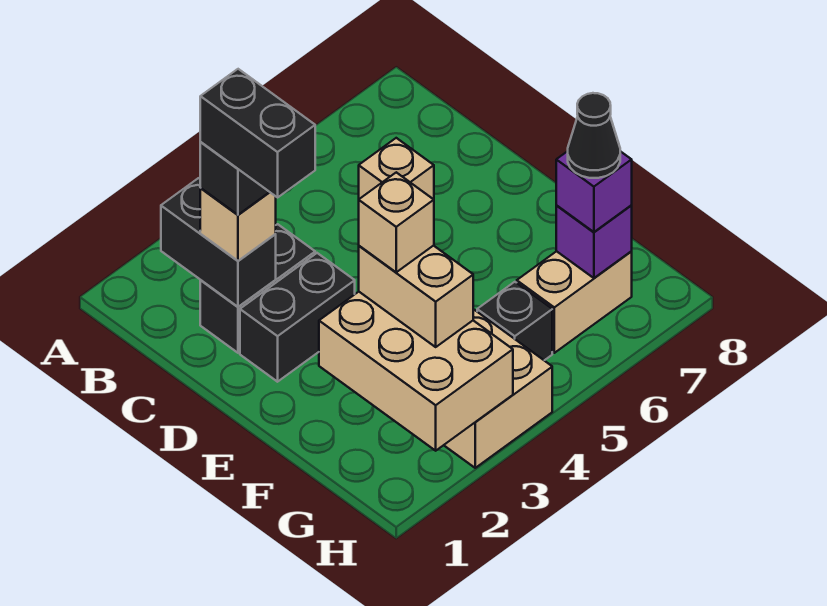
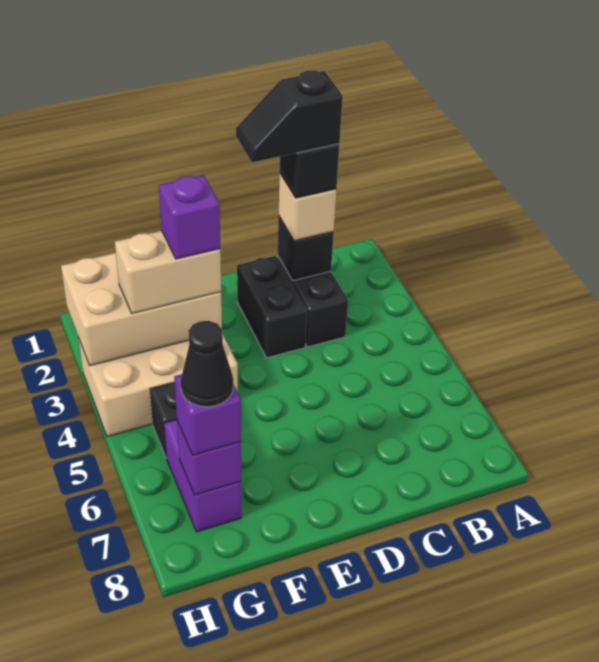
black brick B2:C2 level 2 -> black brick C2 level 2
black brick C2:D2 level 5 -> black slope C2:D2 level 5 top C
tan brick C6 level 1 -> none
tan brick F3 level 4 -> purple brick F3 level 4
tan brick G6:G7 level 1 -> purple brick G6:G7 level 1

